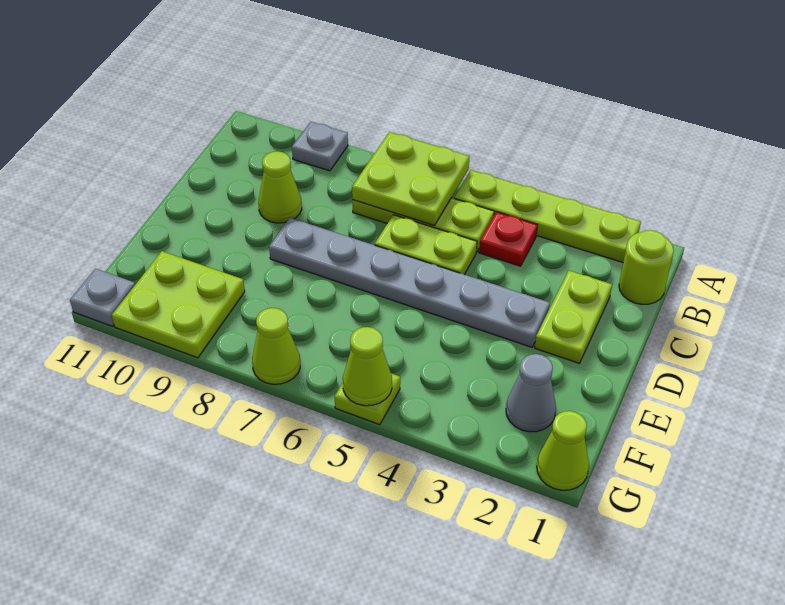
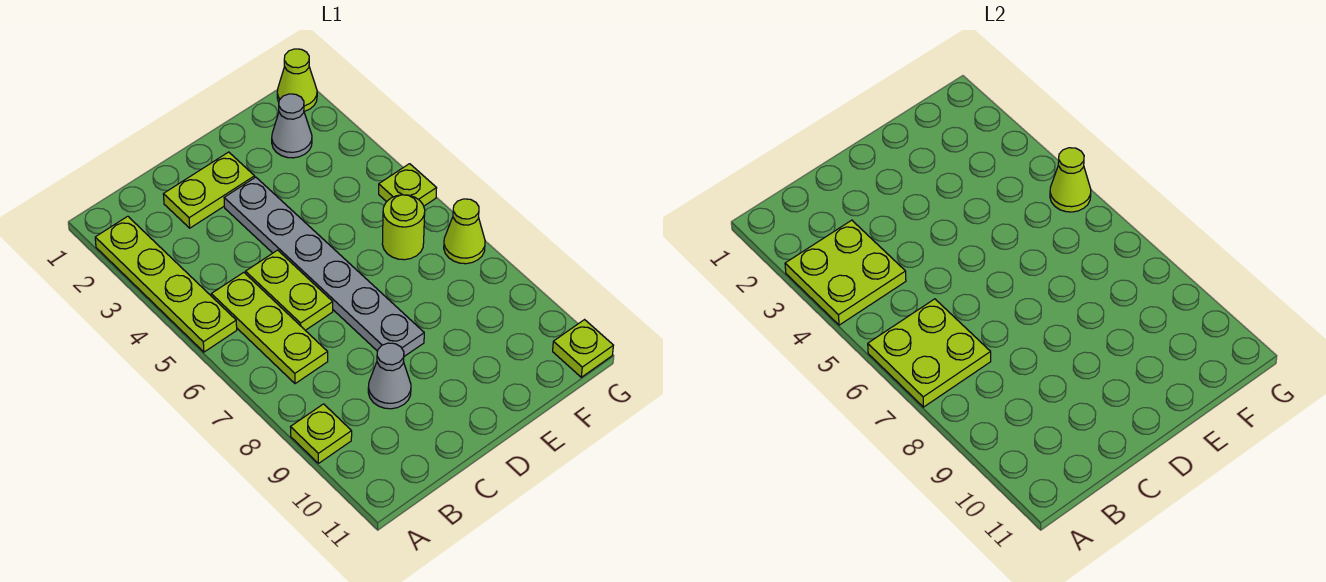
grey plate A9 level 1 -> lime plate A9 level 1
lime round brick B1 level 1 -> lime round brick F6 level 1
red plate B4 level 1 -> none
lime cone C9 level 1 -> grey cone C9 level 1
lime plate F9:G10 level 1 -> lime plate A3:B4 level 2
grey plate G11 level 1 -> lime plate G11 level 1

